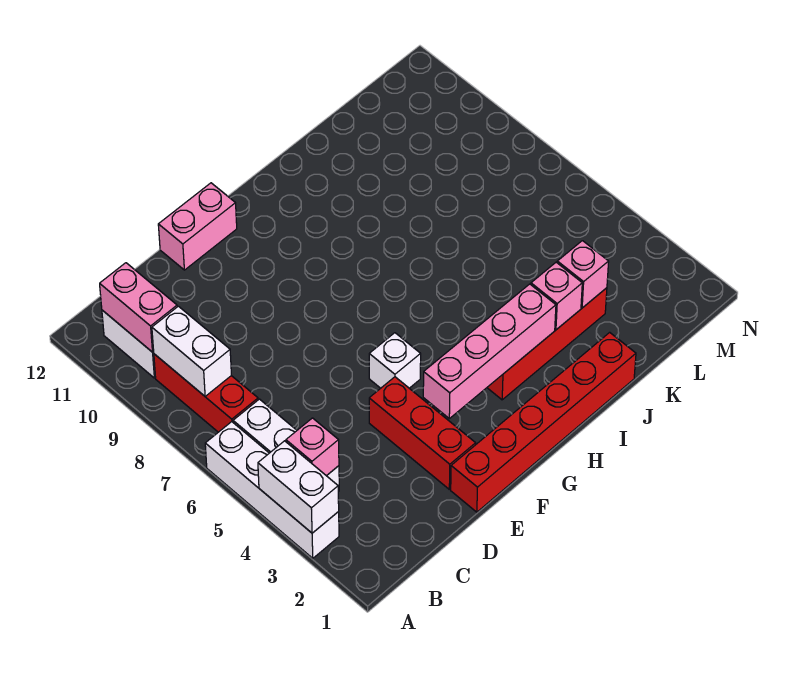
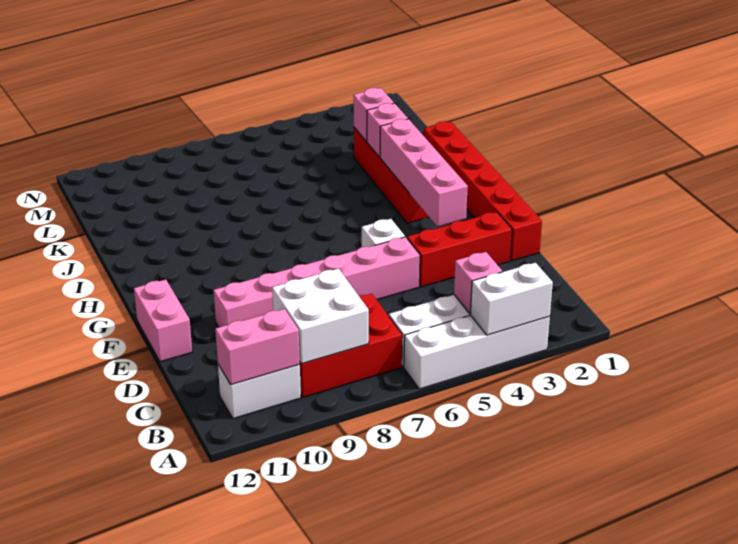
red brick B7:B9 level 1 -> red brick B7:C9 level 1
white brick B8:B9 level 2 -> white brick B8:C9 level 2
none -> pink brick E5:E10 level 1

